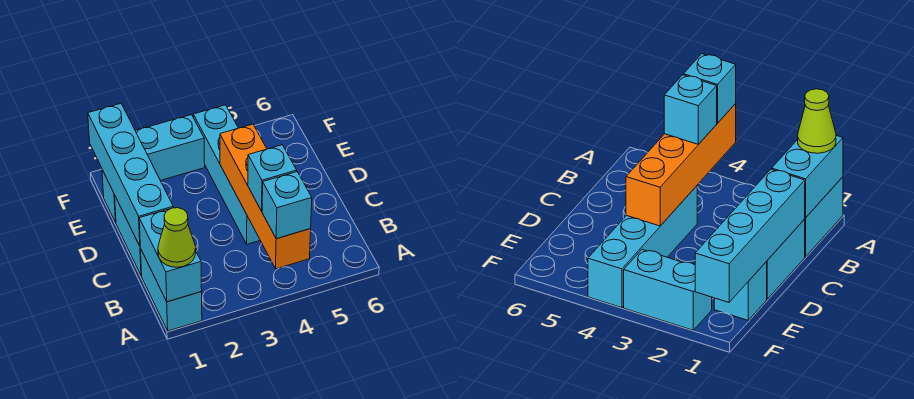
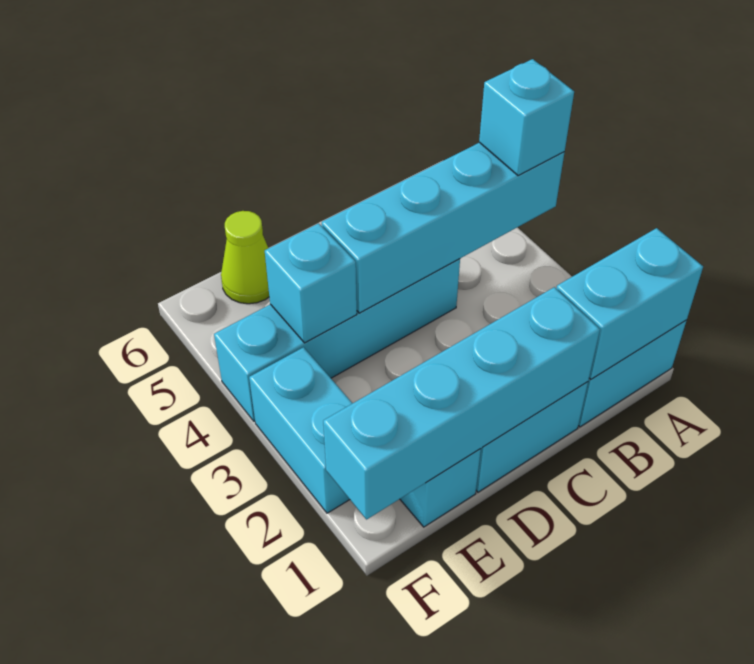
lime cone A1 level 3 -> lime cone E6 level 1
orange brick A4:D4 level 2 -> cyan brick A4:D4 level 2
cyan brick B4 level 3 -> cyan brick E4 level 2

